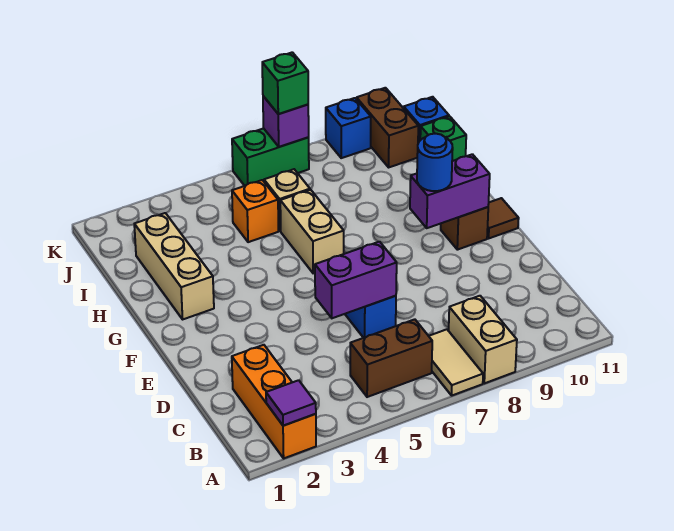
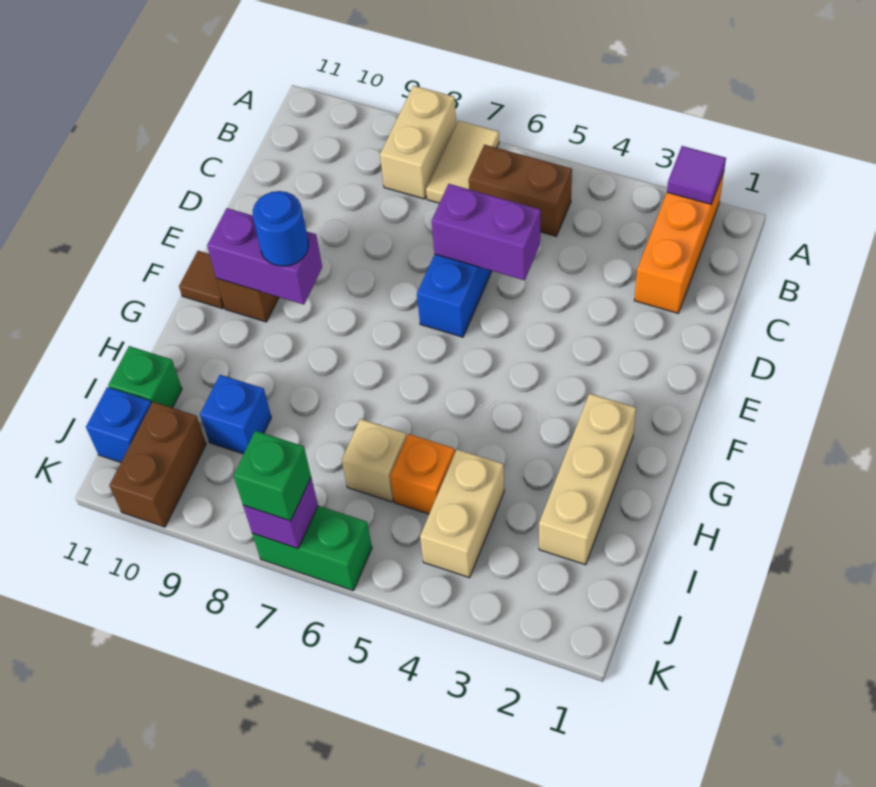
tan brick G6:H6 level 1 -> tan brick I4:J4 level 1
blue brick K9 level 1 -> blue brick I9 level 1

